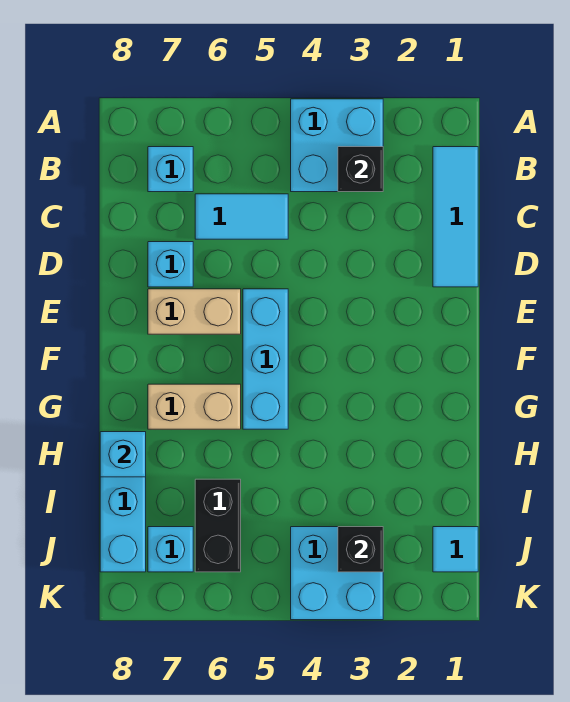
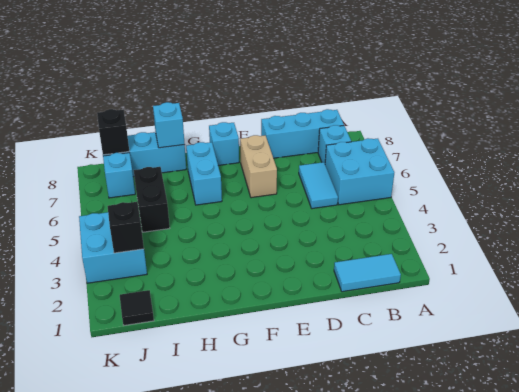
cyan brick A3:B4 level 1 -> cyan brick A5:B6 level 1
cyan tile B1:D1 level 1 -> cyan tile B1:C1 level 1
black brick B3 level 2 -> black brick J8 level 2
cyan brick D7 level 1 -> cyan brick F8 level 1
cyan brick E5:G5 level 1 -> cyan brick B8:D8 level 1
tan brick G6:G7 level 1 -> cyan brick G6:G7 level 1
black brick I6:J6 level 1 -> black brick I5:I6 level 1
cyan tile J1 level 1 -> black tile J1 level 1

